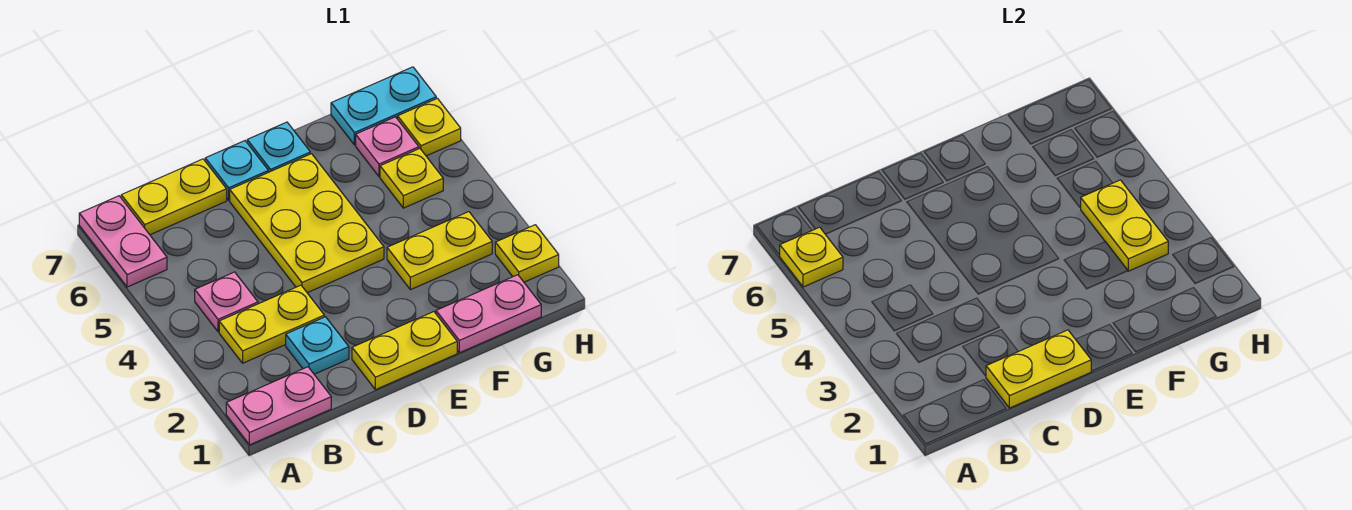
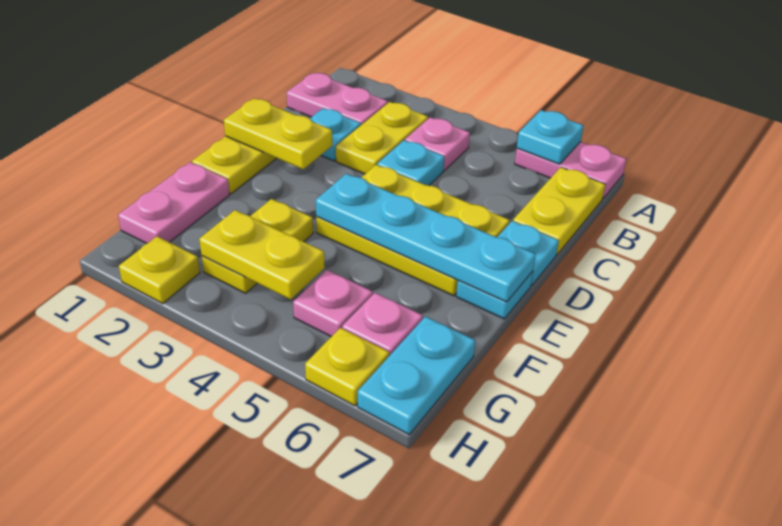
pink plate A1:B1 level 1 -> pink plate B1:B2 level 1
yellow plate A6 level 2 -> cyan plate A6 level 2
yellow plate C1:D1 level 2 -> yellow plate D1:D2 level 2
none -> cyan plate C4 level 1
none -> cyan plate E4:E7 level 2
yellow plate G5 level 1 -> pink plate G5 level 1

